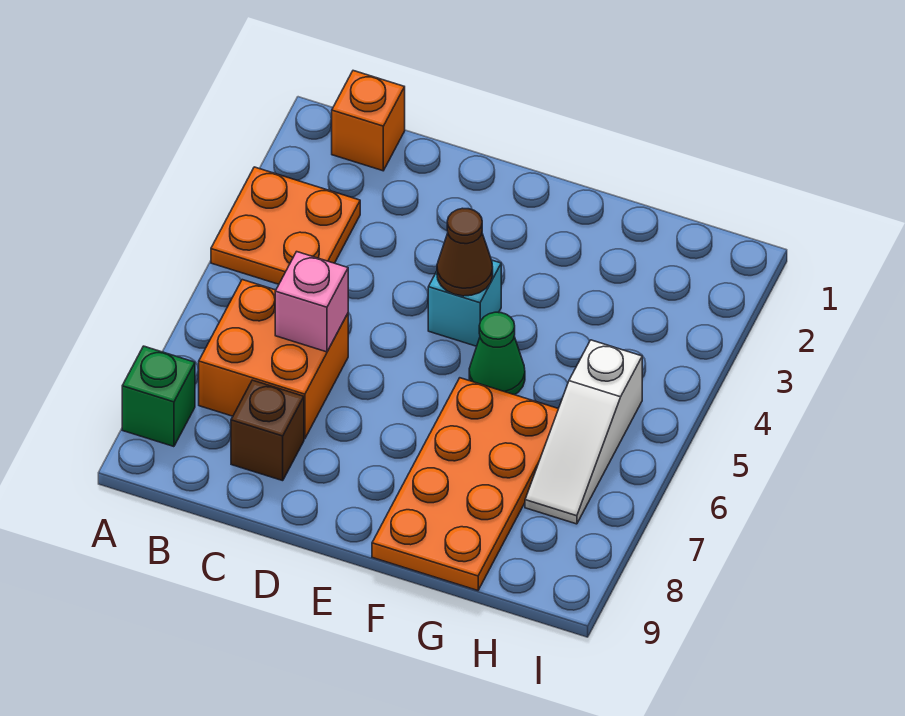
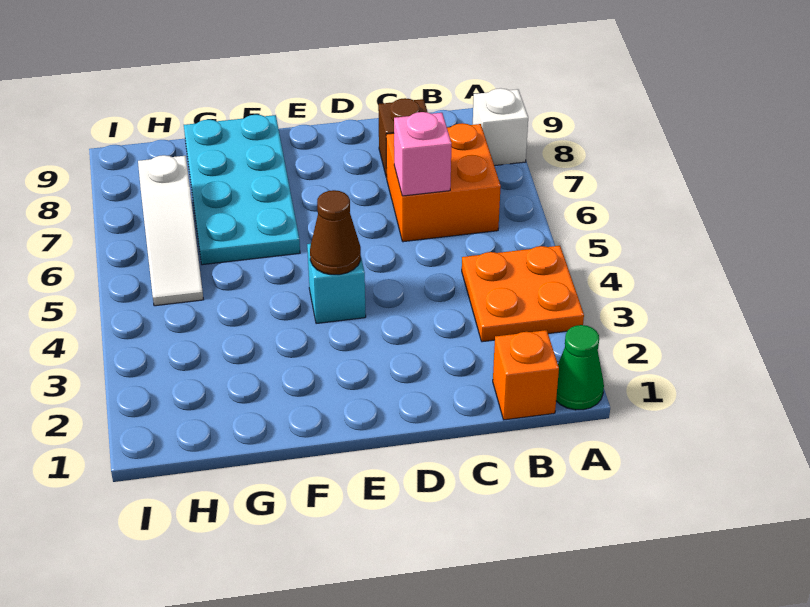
green brick A8 level 1 -> white brick A8 level 1
green cone F5 level 1 -> green cone A1 level 1
orange plate F6:G9 level 1 -> cyan plate F6:G9 level 1
white slope H5:H7 level 1 top 5 -> white slope H5:H7 level 1 top 7

